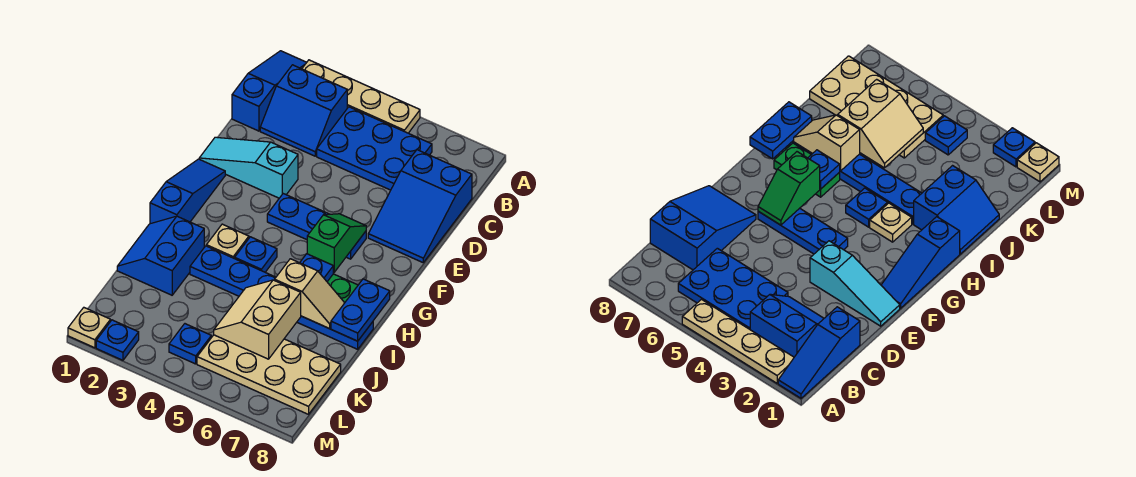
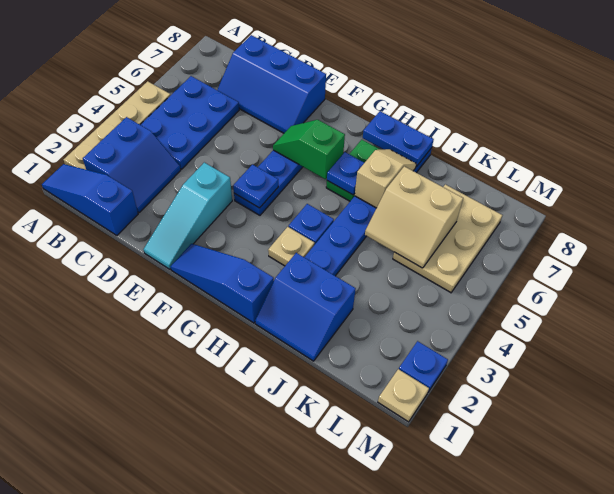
blue slope C7:E8 level 1 top C -> blue slope C7:E8 level 1 top 8
tan plate K5:L8 level 1 -> tan plate K5:L7 level 1
blue plate L4 level 1 -> blue plate F4 level 2

